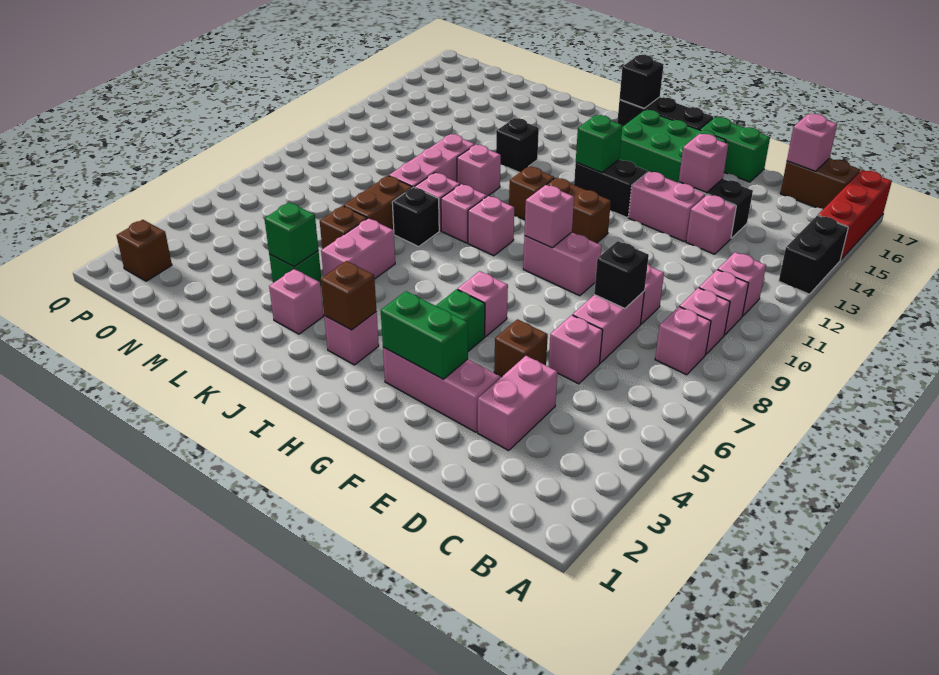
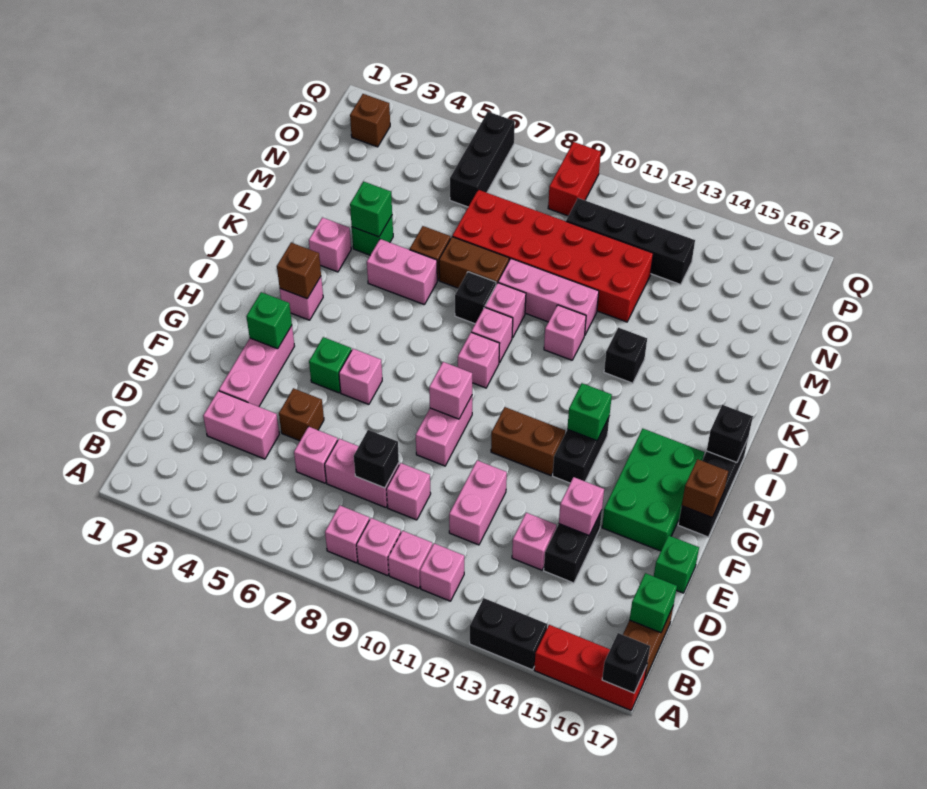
none -> black brick A17 level 2
pink brick C17 level 2 -> green brick C17 level 2
pink brick E13:F13 level 1 -> pink brick D11:E11 level 1
green brick E17:F17 level 1 -> green brick E17 level 1
green brick F3:G3 level 2 -> green brick G3 level 2
brown brick G11:H11 level 1 -> brown brick G11:G12 level 1
brown brick I11 level 1 -> brown brick G17 level 2
none -> red brick M7:N12 level 1
none -> black brick O6:Q6 level 1
none -> black brick O10:O13 level 1
none -> red brick P9:Q9 level 1

